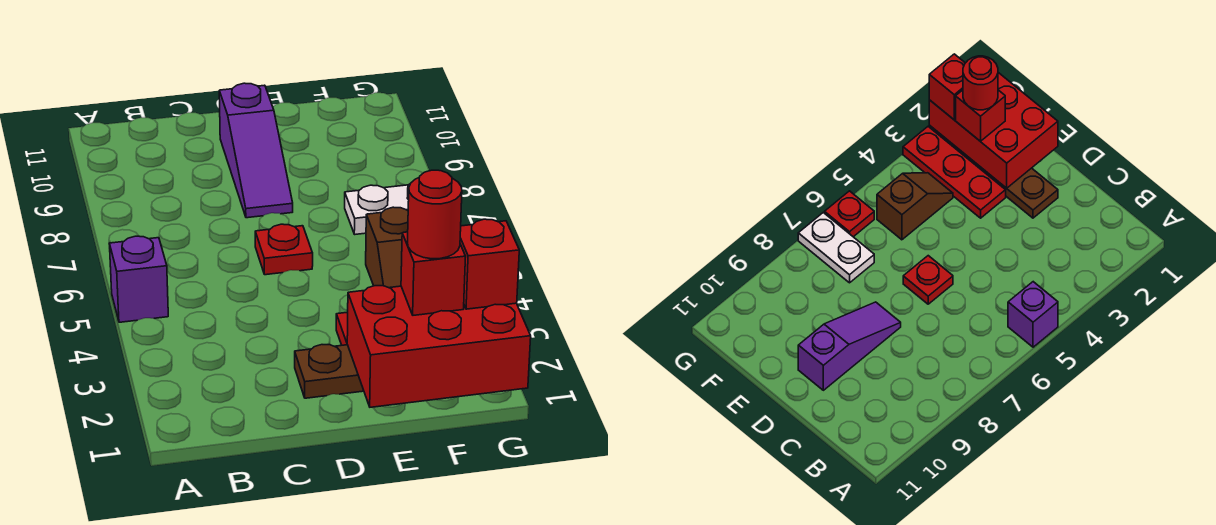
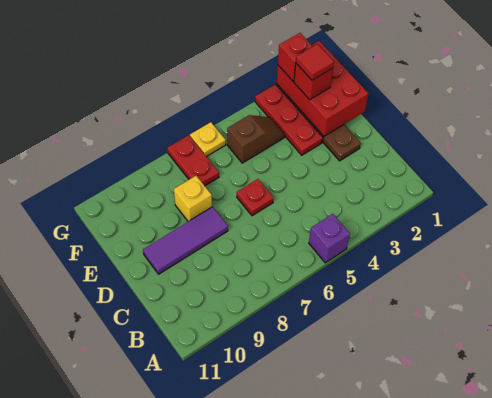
purple slope D8:D10 level 1 top 10 -> purple tile D8:D10 level 1
none -> yellow brick E8 level 1
red round brick F2 level 4 -> red tile F2 level 4
white plate F7:G7 level 1 -> red plate F7:G7 level 1
red plate G6 level 1 -> yellow plate G6 level 1

